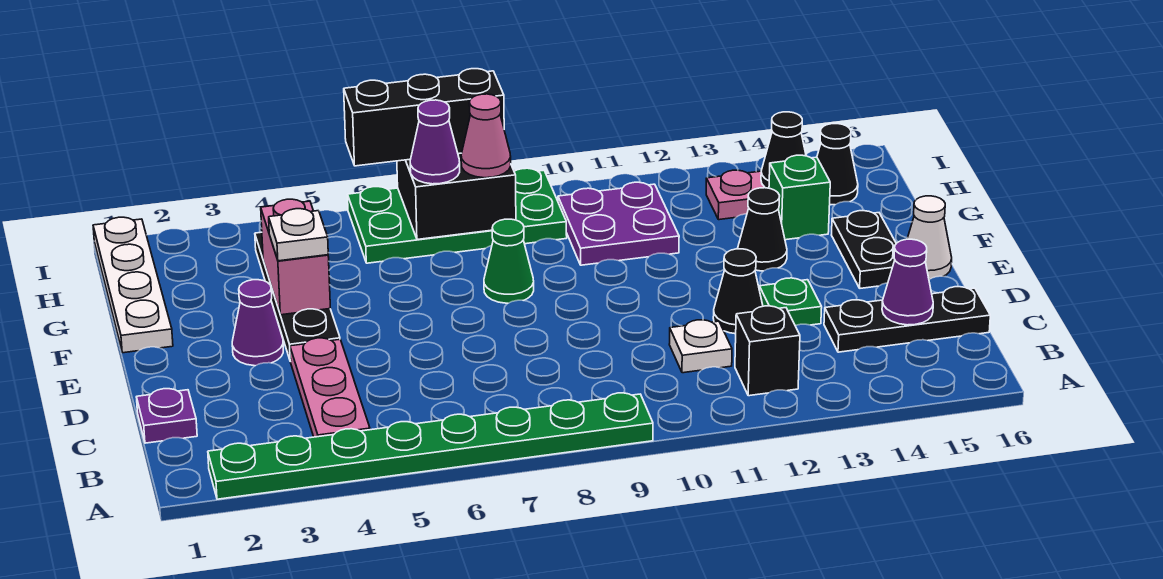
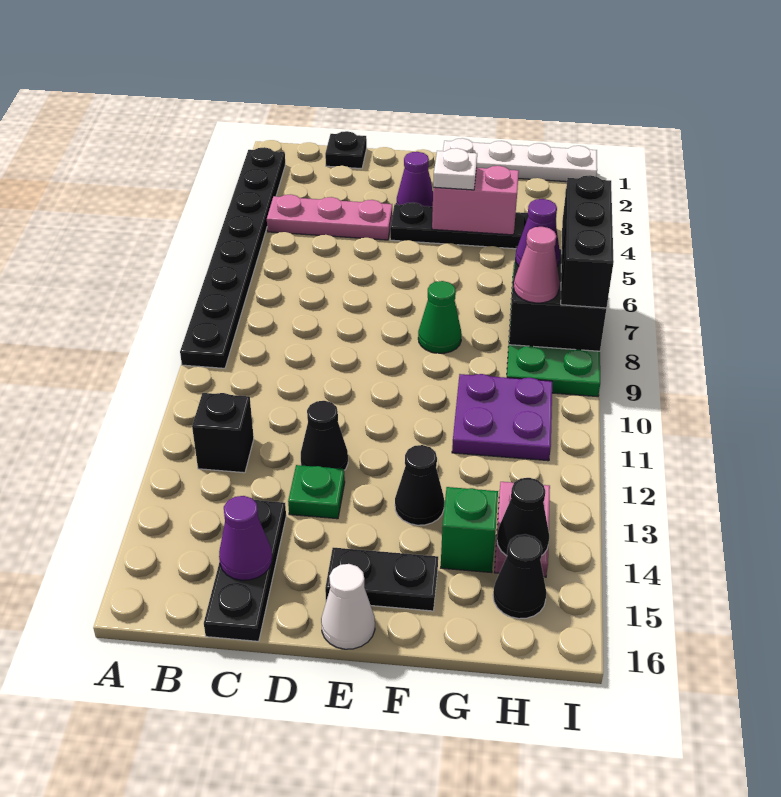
green plate A2:A9 level 1 -> black plate A2:A9 level 1
purple plate C1 level 1 -> black plate C1 level 1
white plate C11 level 1 -> none

